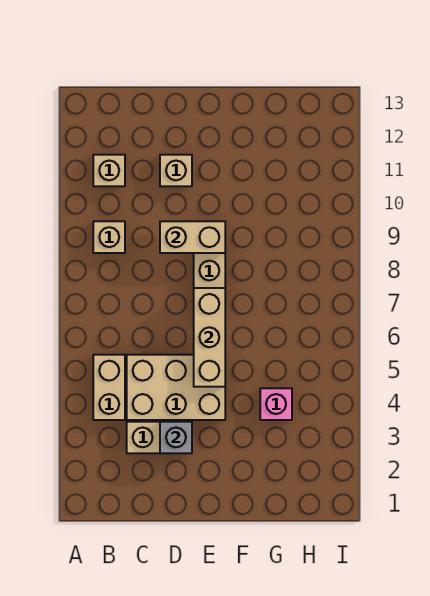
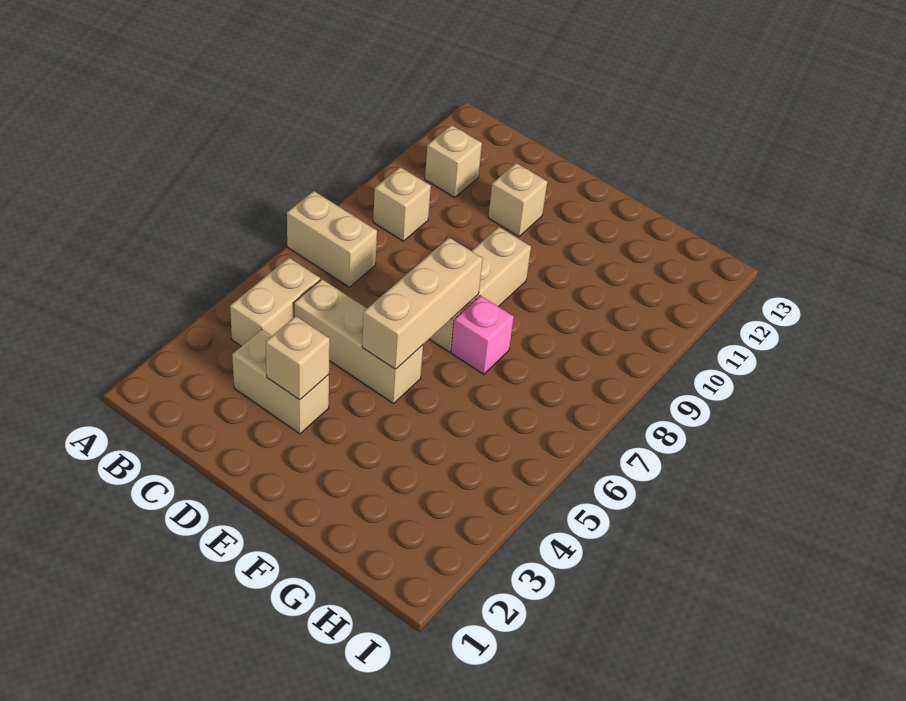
tan brick C4:E5 level 1 -> tan brick C5:E5 level 1
grey brick D3 level 2 -> tan brick D3 level 2
tan brick D9:E9 level 2 -> tan brick A7:B7 level 1
pink brick G4 level 1 -> pink brick F7 level 1

